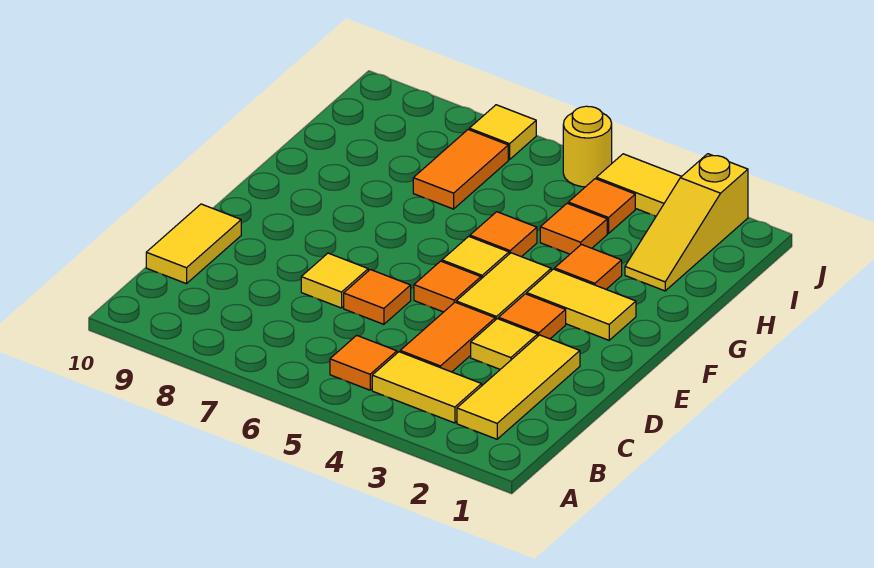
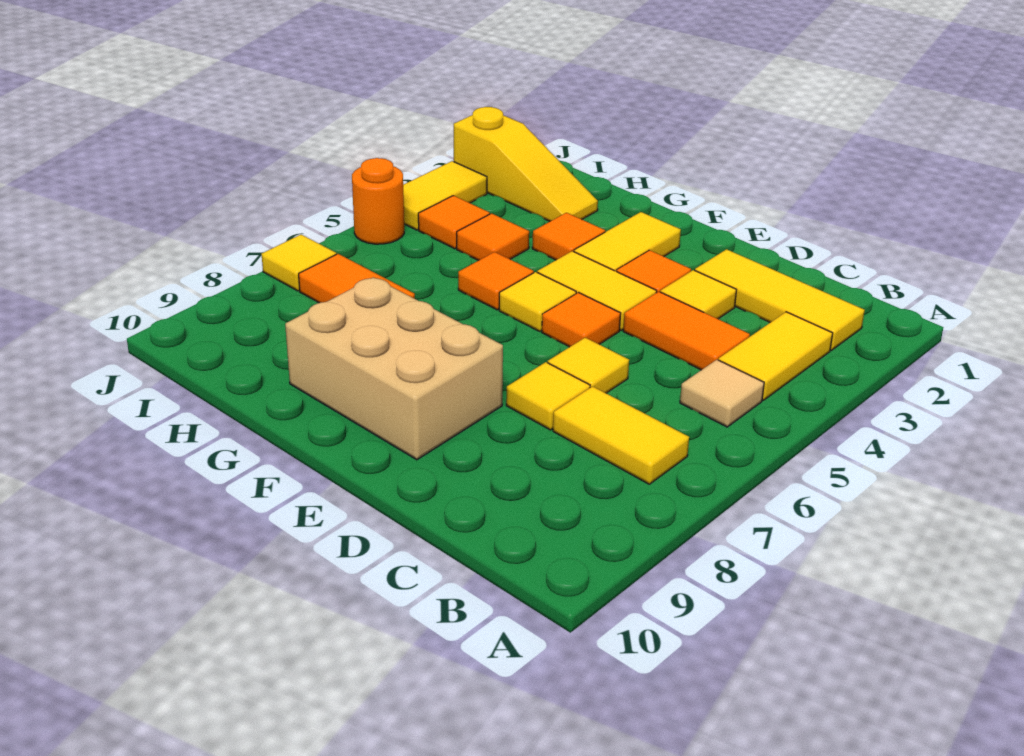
orange tile B5 level 1 -> tan tile B5 level 1
yellow tile C10:D10 level 1 -> yellow tile B7:C7 level 1
orange tile D6 level 1 -> yellow tile D6 level 1
none -> tan brick E8:G9 level 1
yellow round brick J5 level 1 -> orange round brick J5 level 1

